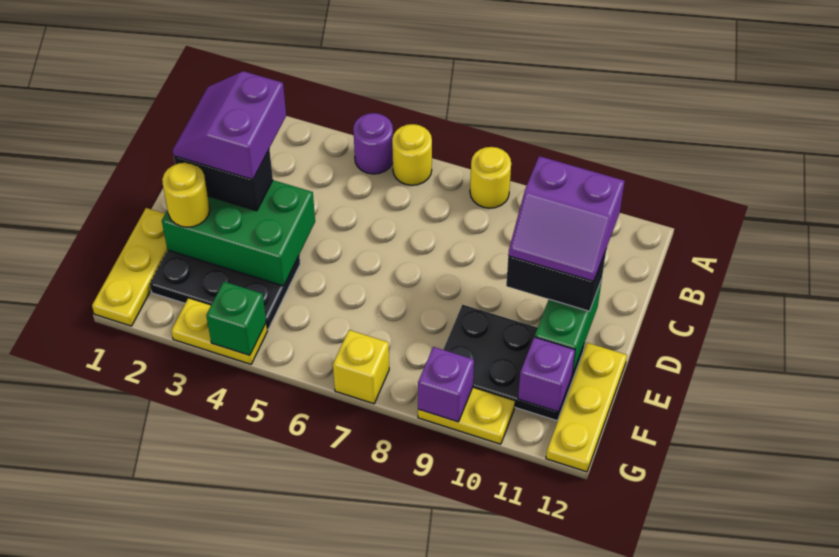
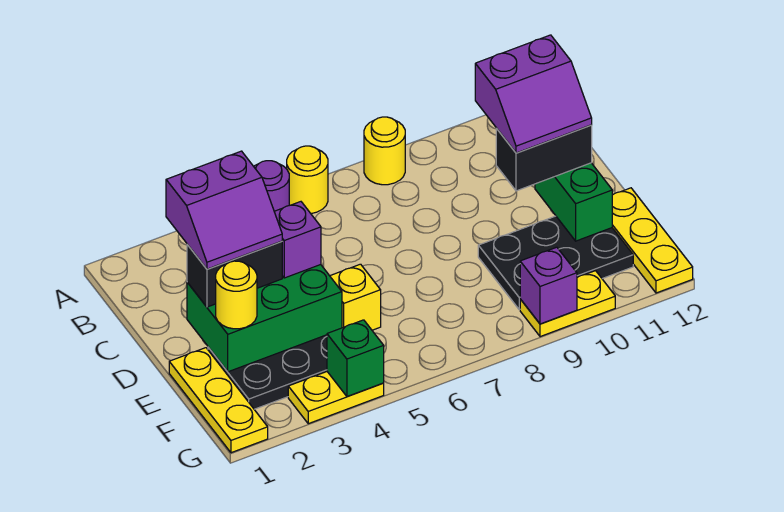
purple slope C2:D3 level 4 top 3 -> purple slope C2:D3 level 4 top C
purple brick F11 level 2 -> purple brick D4 level 3
yellow brick G7 level 1 -> yellow brick E5 level 1

